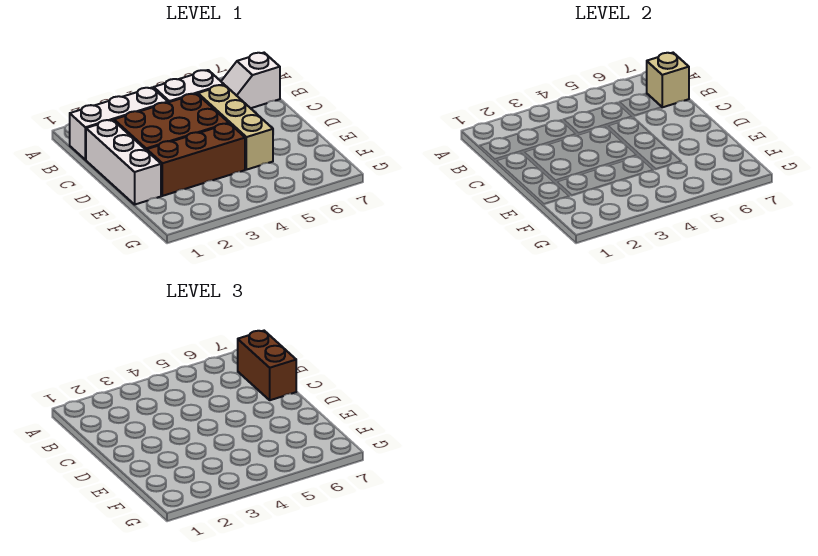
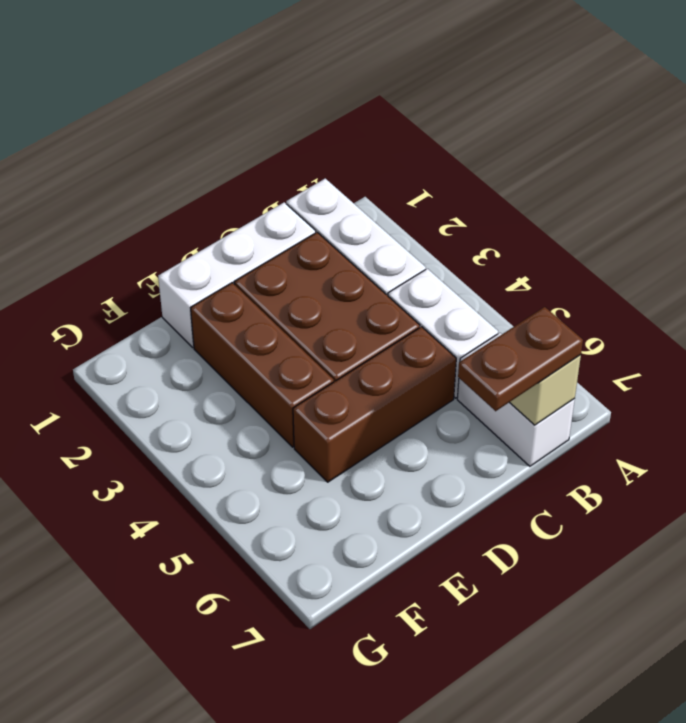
white slope B6:B7 level 1 top 7 -> white brick B6:B7 level 1
brown brick B7:C7 level 3 -> brown plate B7:C7 level 3
tan brick C5:E5 level 1 -> brown brick C5:E5 level 1

